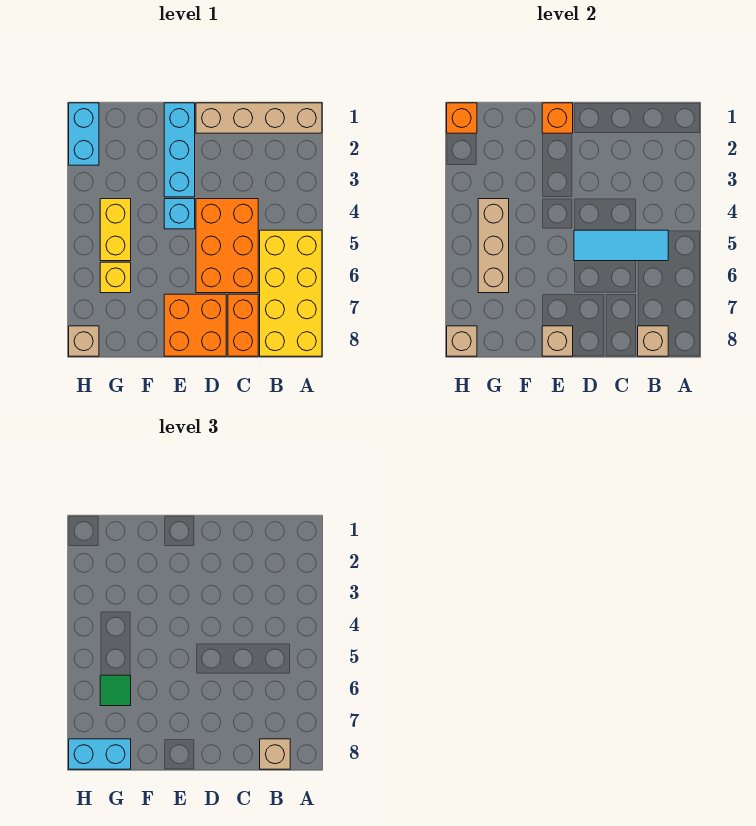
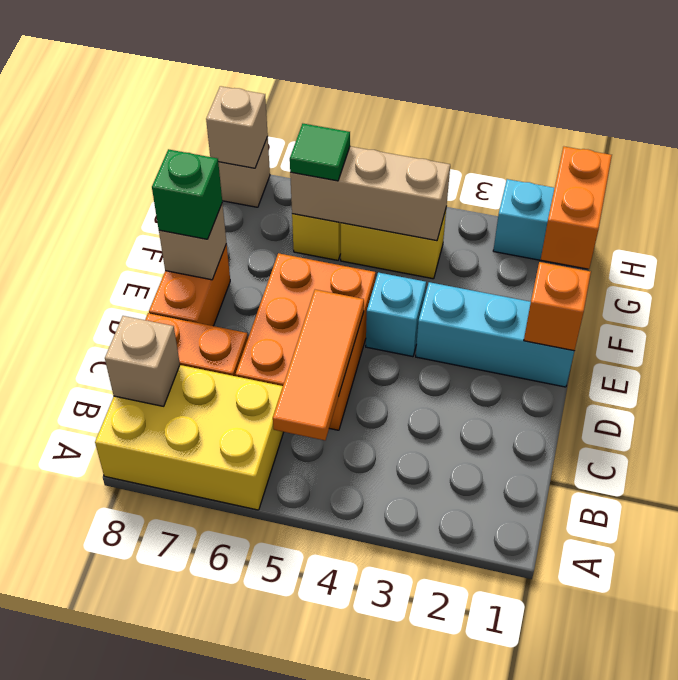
tan brick A1:D1 level 1 -> none
yellow brick A5:B8 level 1 -> yellow brick A6:B8 level 1
cyan tile B5:D5 level 2 -> orange tile B5:D5 level 2
tan brick B8 level 3 -> none
orange brick C4:D6 level 1 -> orange brick C5:E6 level 1
orange brick D7:E8 level 1 -> orange brick D8:E8 level 1
none -> green brick E8 level 3
cyan brick G8:H8 level 3 -> none
orange brick H1 level 2 -> orange brick G1:H1 level 2

